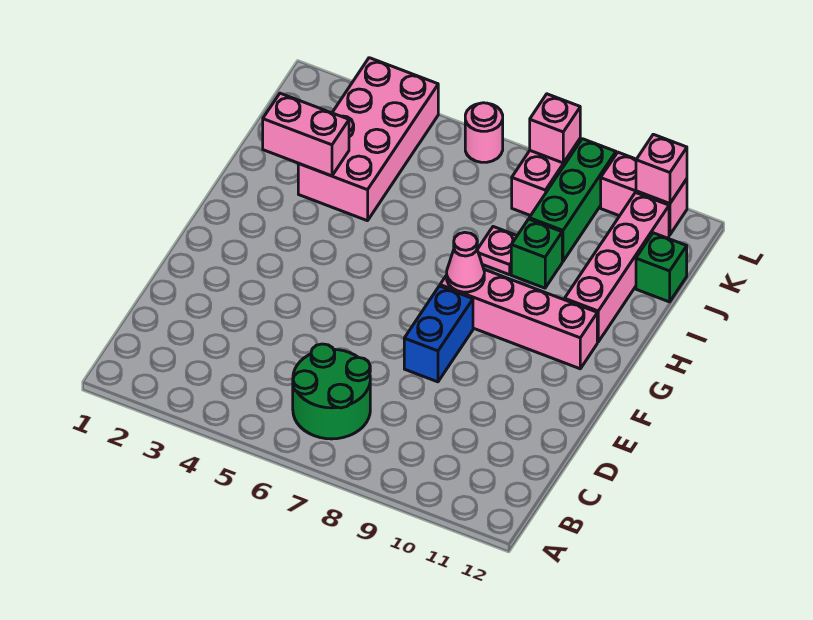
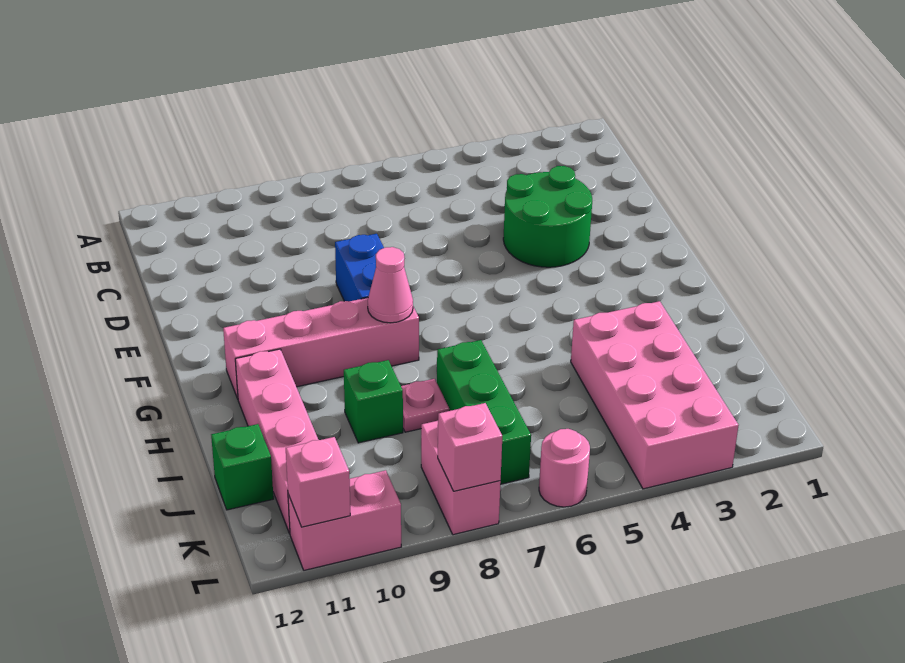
green round brick B6:C7 level 1 -> green round brick D3:E4 level 1
pink brick I2:I3 level 2 -> none
green brick J9:L9 level 1 -> green brick I7:K7 level 1

